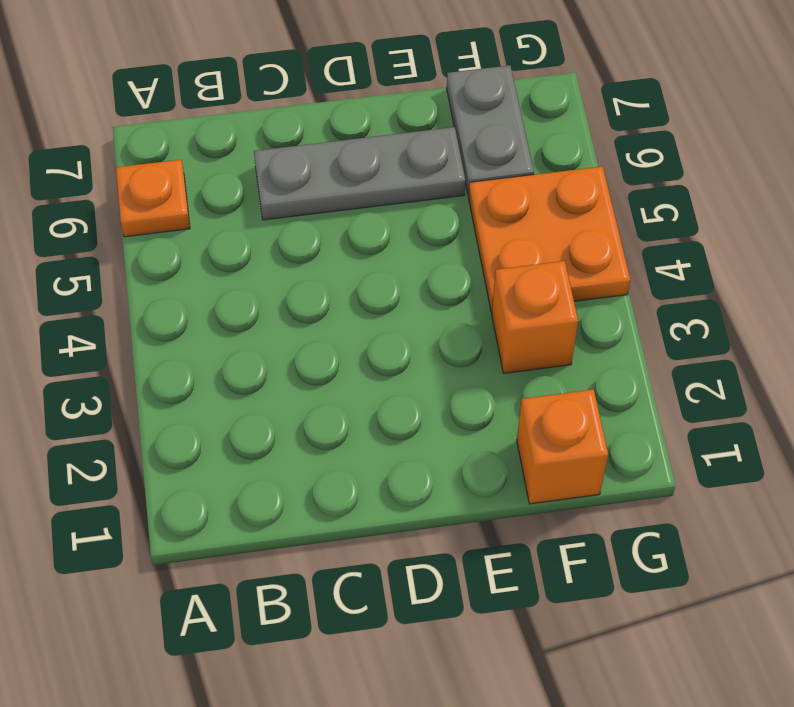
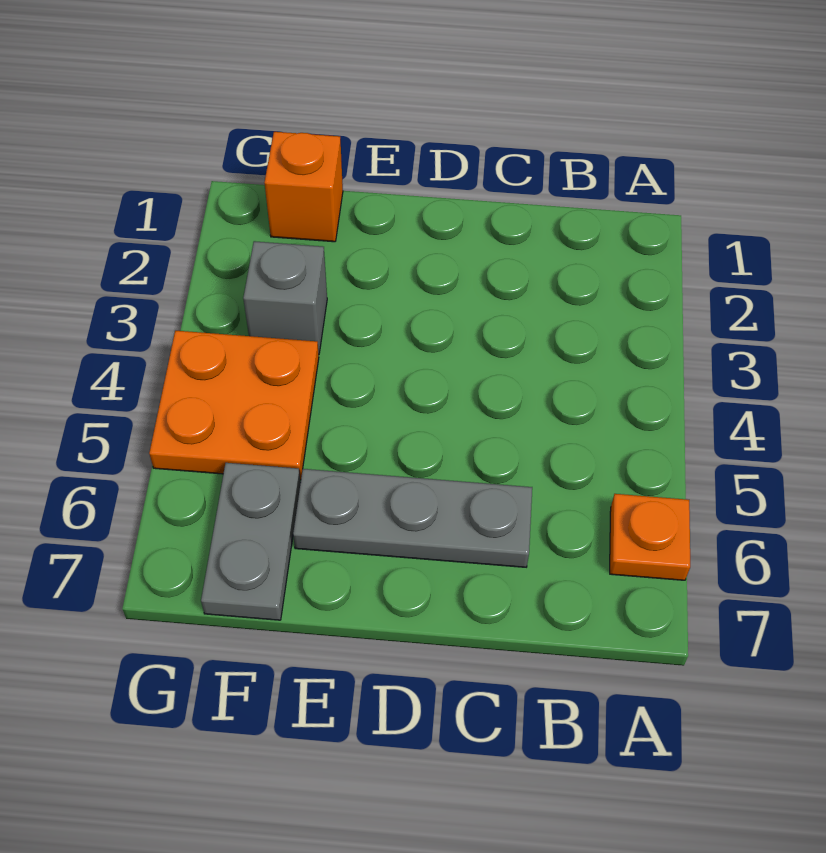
orange brick F3 level 1 -> grey brick F3 level 1

